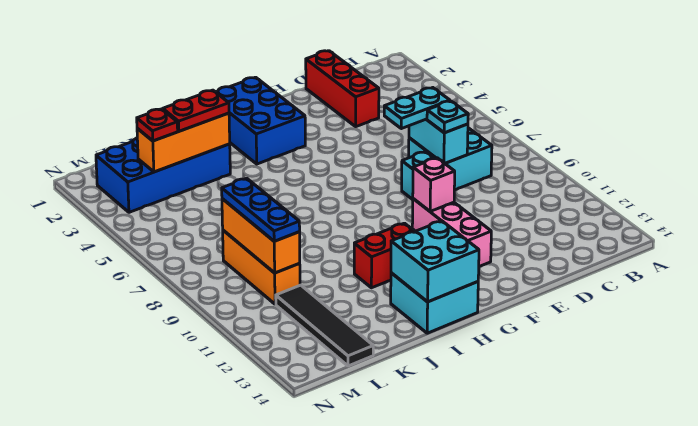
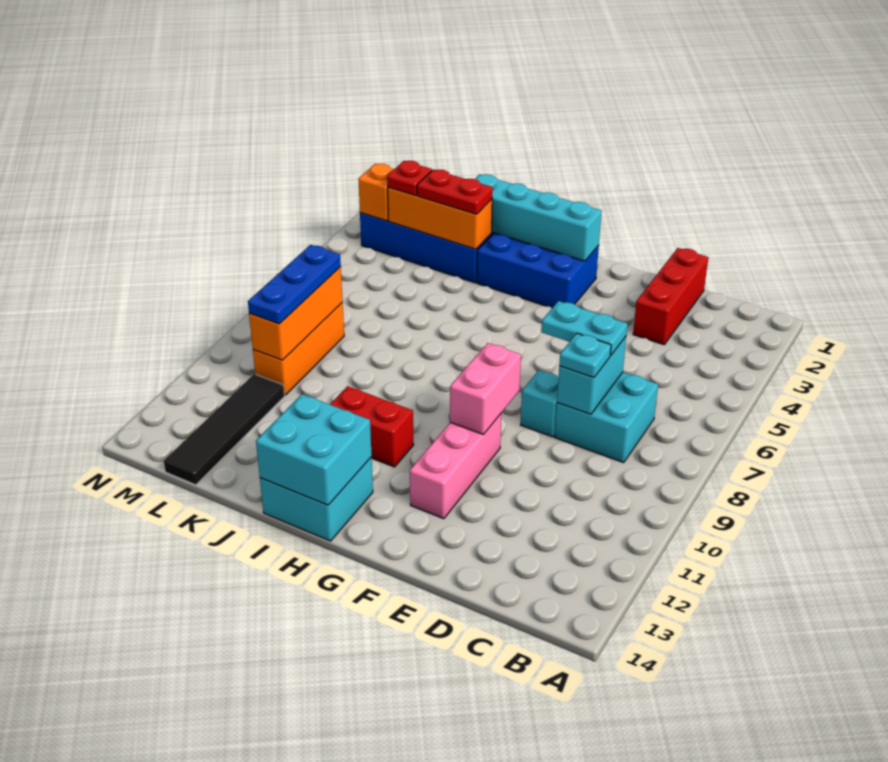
pink brick F10 level 2 -> pink brick F9:F10 level 2
blue brick G1:H3 level 1 -> blue brick G2:I3 level 1
none -> cyan brick G2:J2 level 2
none -> orange brick M3 level 2

